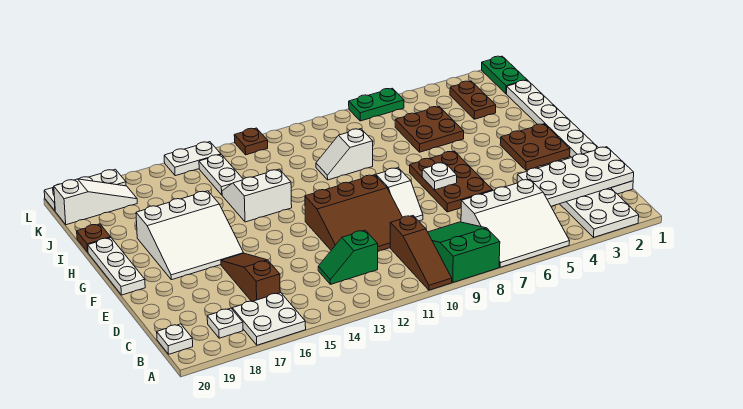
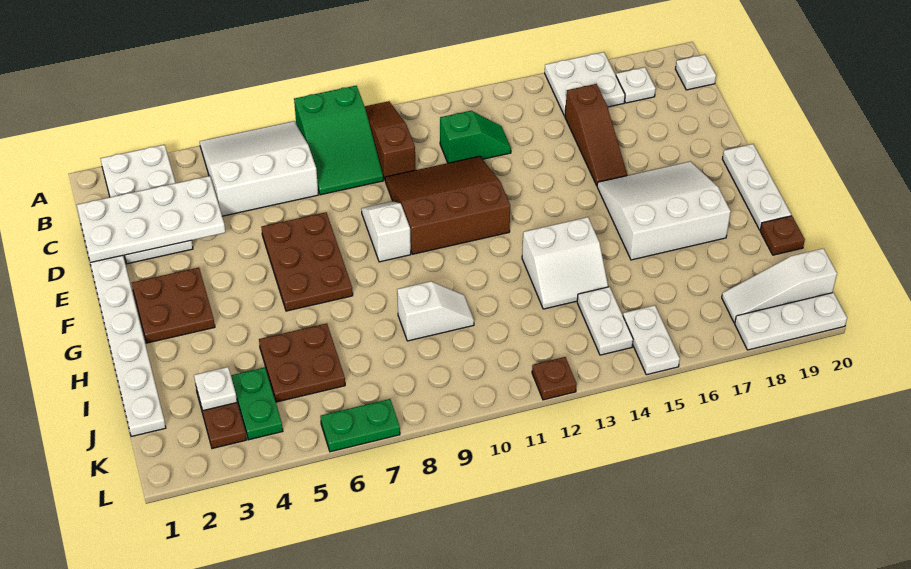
white plate F7 level 2 -> white plate J3 level 2
green plate K1:L1 level 1 -> green plate J4:K4 level 1
white plate L14:L15 level 1 -> white plate K15:L15 level 1

